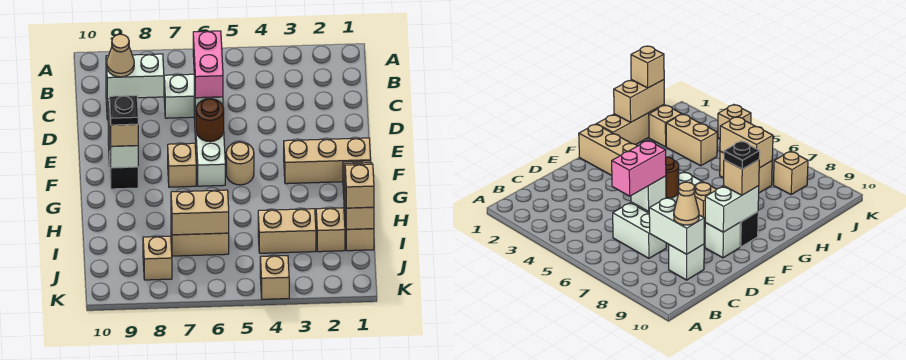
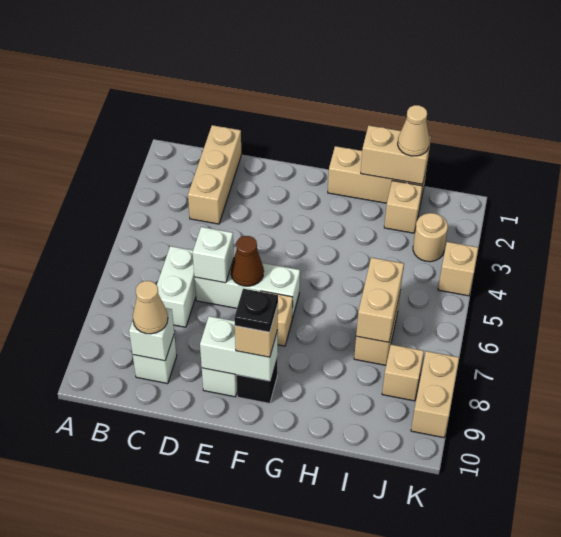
pink brick C6:D6 level 3 -> none
white brick C8:C9 level 2 -> white brick C9 level 2
brown round brick E6 level 2 -> brown cone E6 level 2
tan brick F1:F3 level 1 -> tan brick C1:C3 level 1
tan round brick F5 level 1 -> tan round brick J3 level 1
tan brick I1 level 3 -> tan cone I1 level 3
tan brick I3:I4 level 1 -> tan brick K8:K9 level 1

